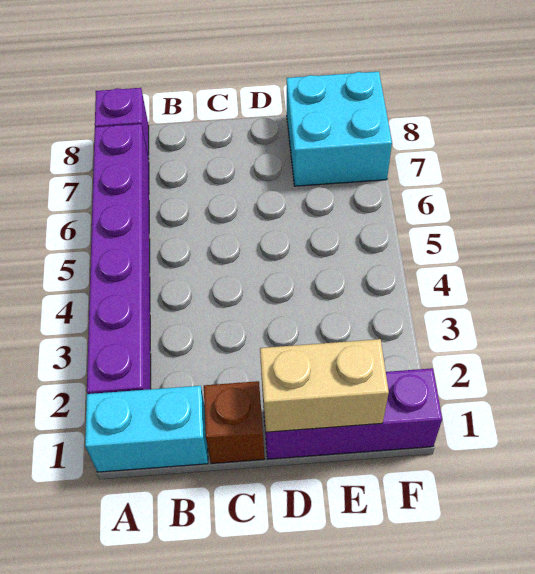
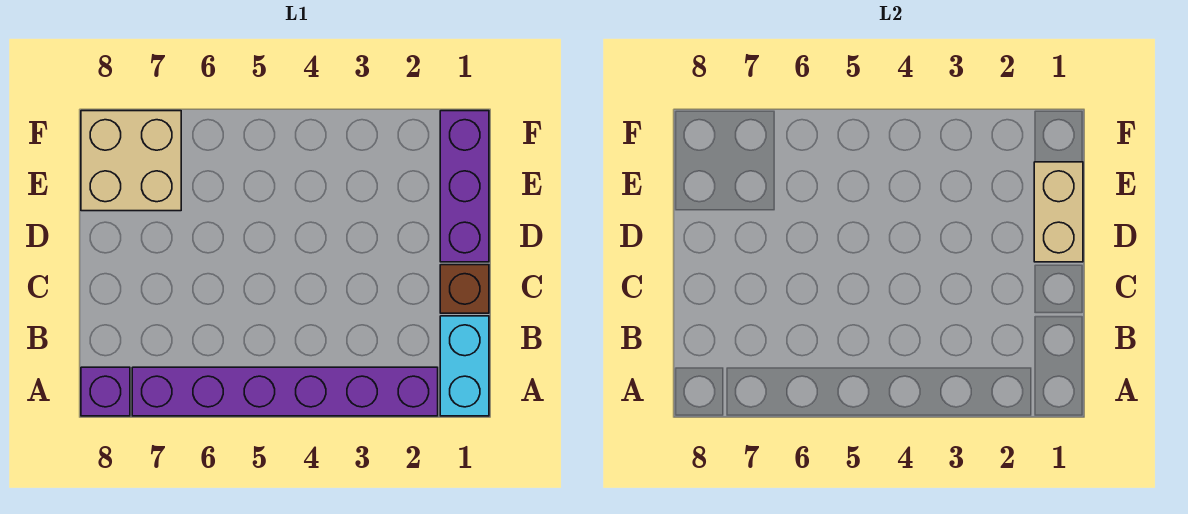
cyan brick E7:F8 level 1 -> tan brick E7:F8 level 1

